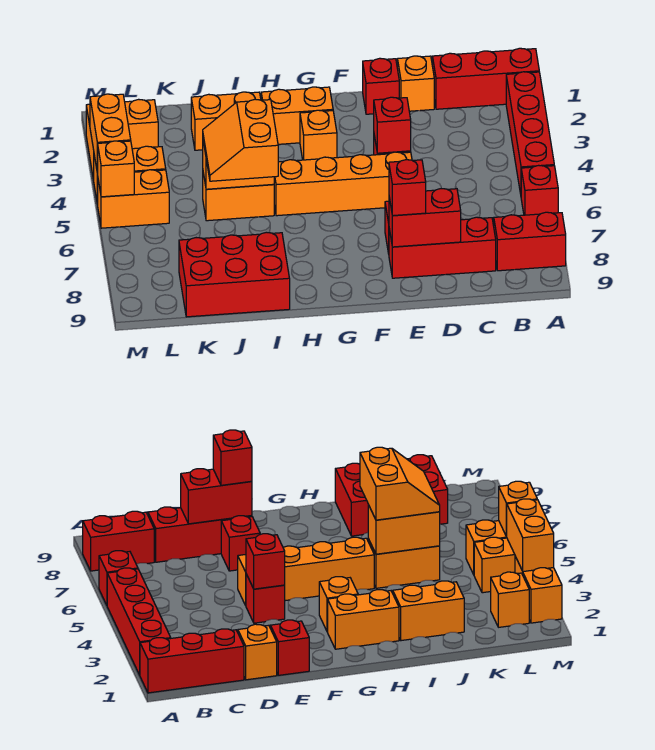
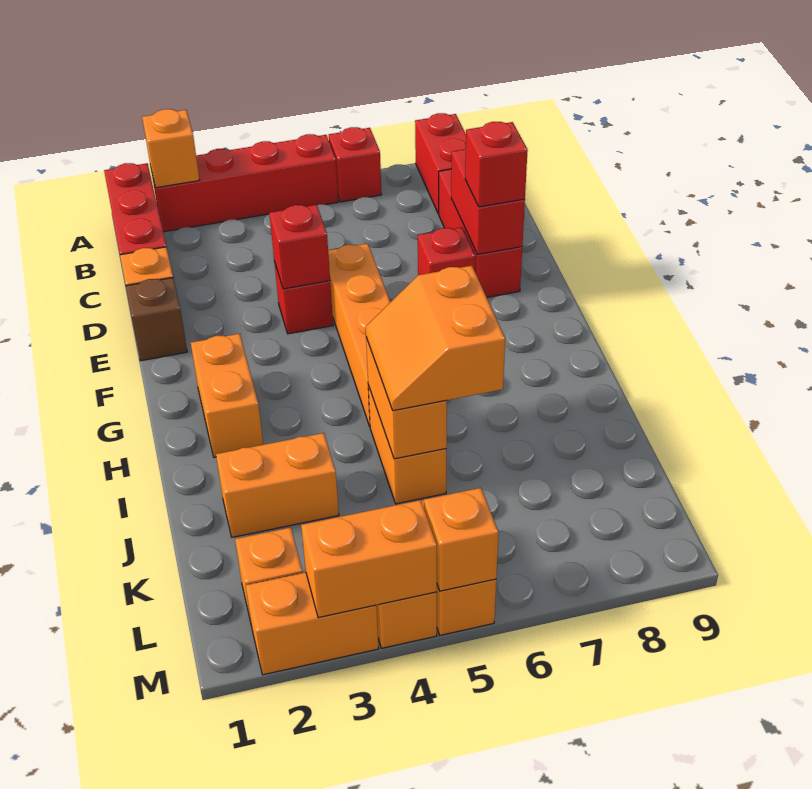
red brick E1 level 1 -> brown brick E1 level 1
orange brick G3 level 1 -> orange brick A2 level 2
orange brick I2:J2 level 1 -> orange brick J2:J3 level 1
orange slope I5:J6 level 3 top I -> orange slope I5:J6 level 3 top 6
red brick I8:K9 level 1 -> none

